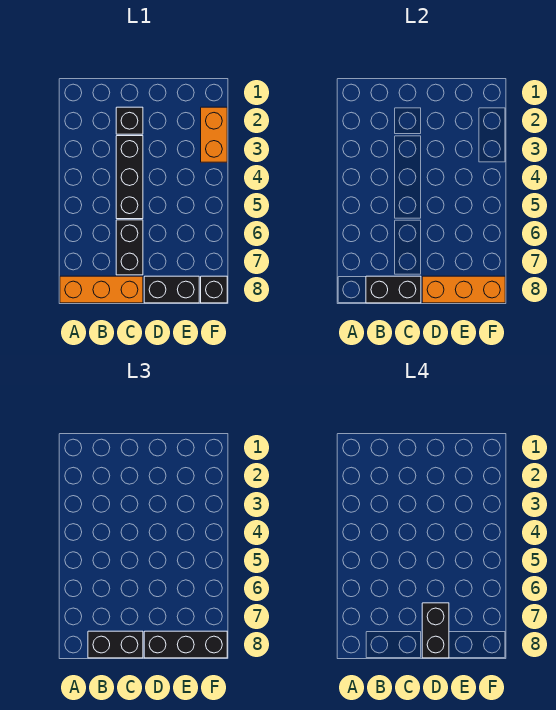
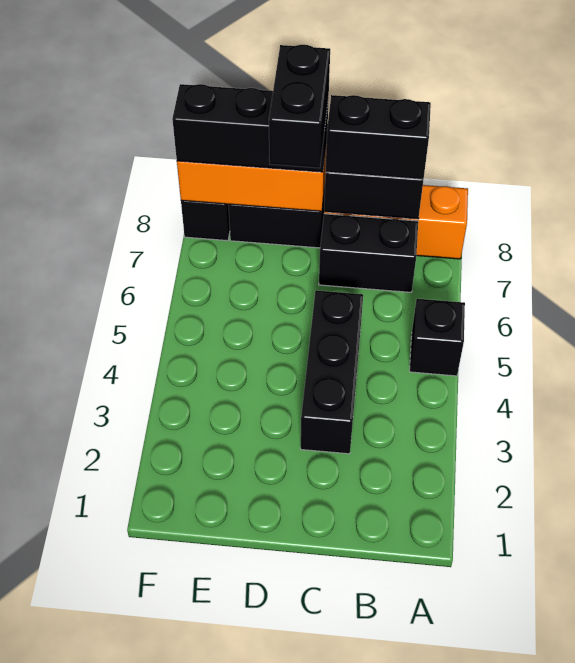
black brick C2 level 1 -> black brick A5 level 1
black brick C6:C7 level 1 -> black brick B7:C7 level 1
orange brick F2:F3 level 1 -> none

